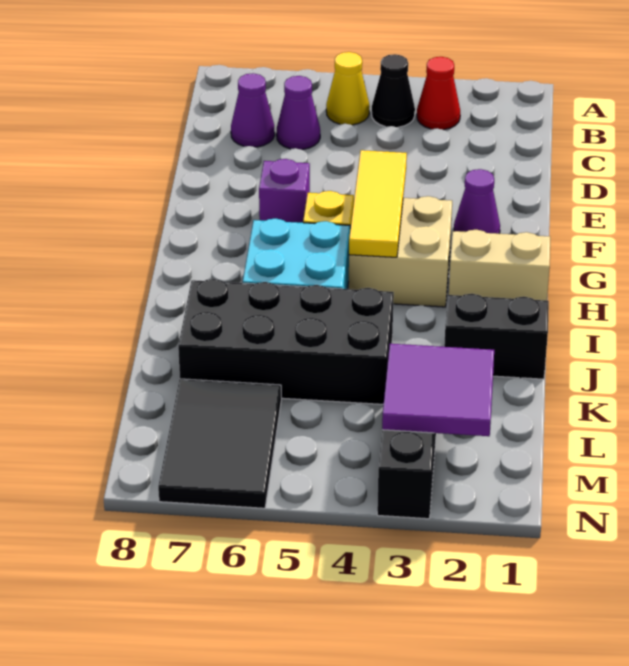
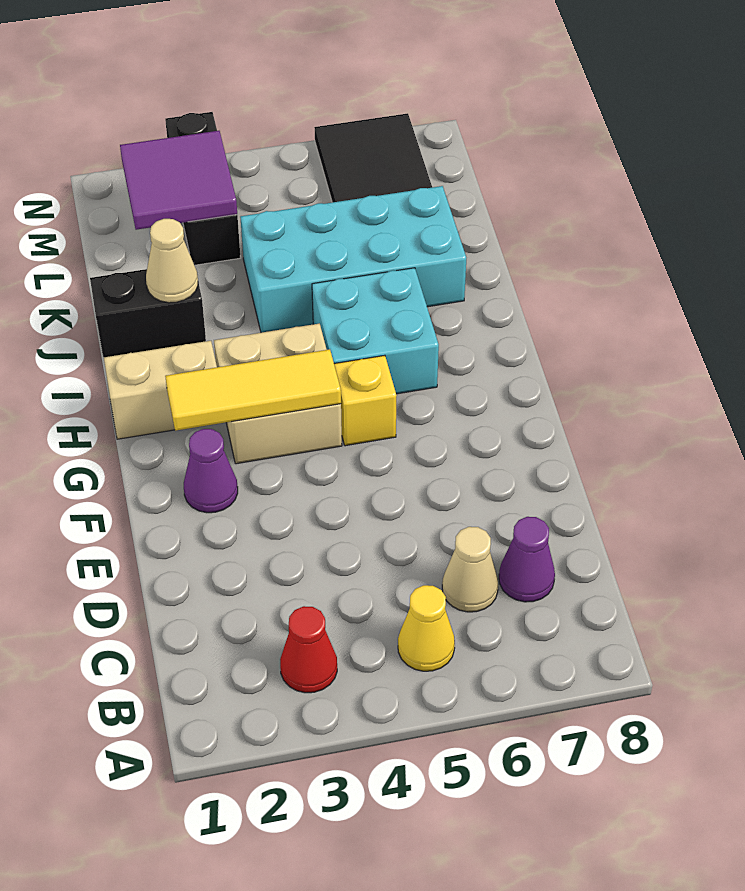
black cone B4 level 1 -> none
purple cone C6 level 1 -> tan cone C6 level 1
yellow tile F4:H4 level 2 -> yellow tile G2:G4 level 2
purple brick F6 level 1 -> none
none -> tan cone J2 level 2
black brick J4:K7 level 1 -> cyan brick J4:K7 level 1

